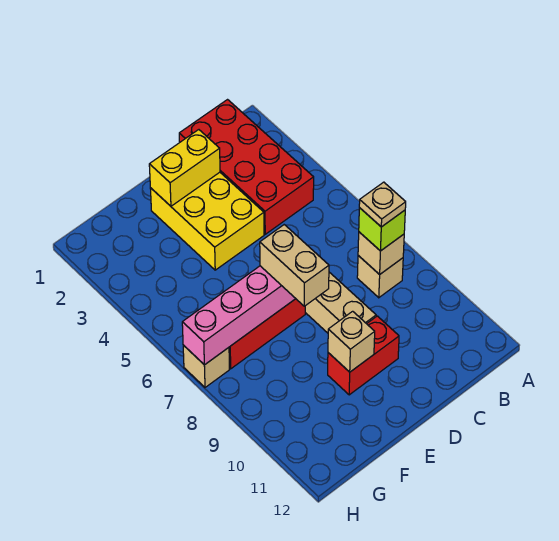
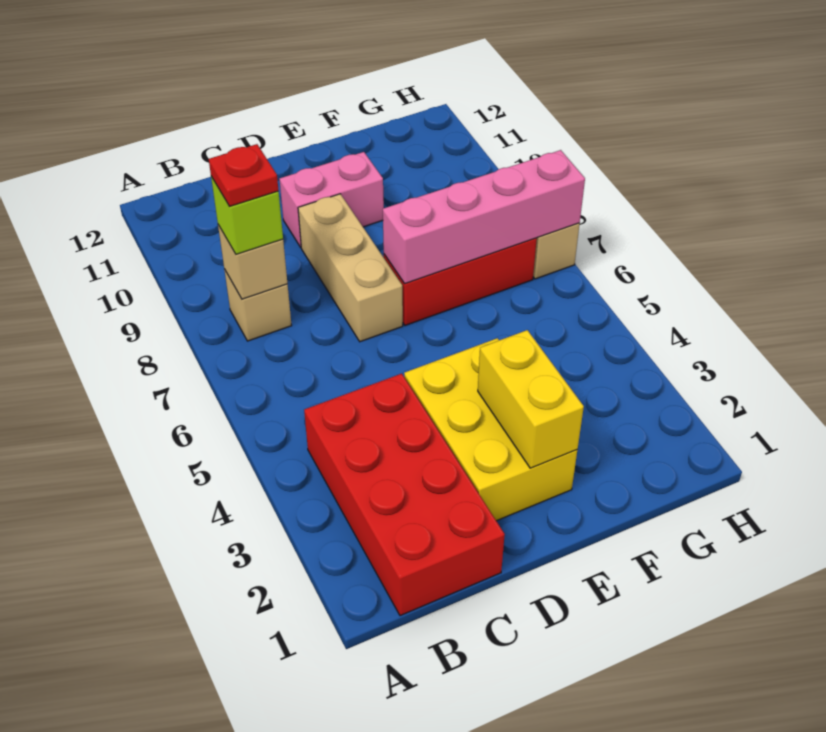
tan plate B8 level 4 -> red plate B8 level 4
yellow brick D2:E2 level 2 -> yellow brick E2:E3 level 2
red brick D10:E10 level 1 -> pink brick D10:E10 level 1
tan brick E7:E8 level 3 -> none
tan brick E10 level 2 -> none

